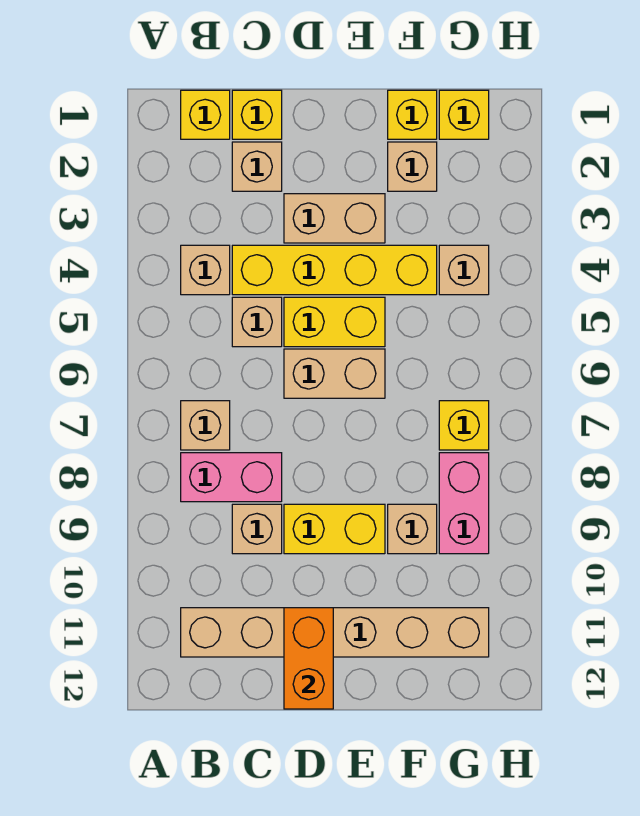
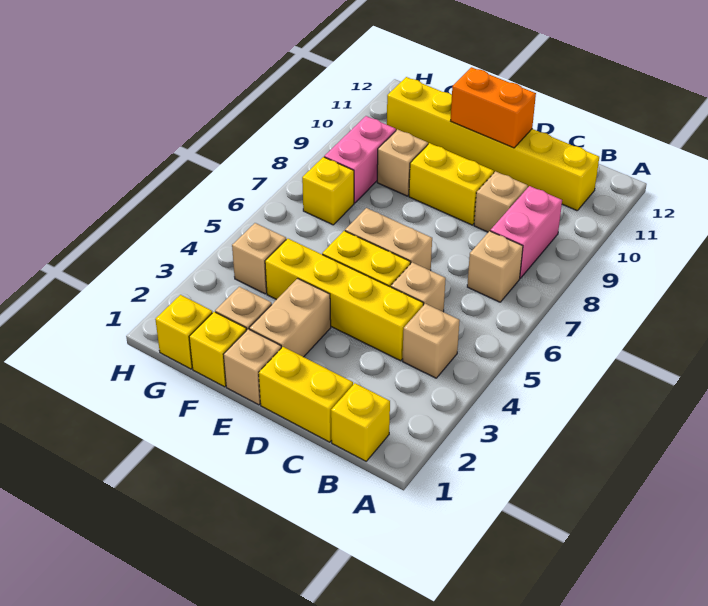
pink brick B8:C8 level 1 -> pink brick B8:B9 level 1
tan brick B11:G11 level 1 -> yellow brick B11:G11 level 1
yellow brick C1 level 1 -> yellow brick C1:D1 level 1
tan brick C2 level 1 -> tan brick E1 level 1
tan brick D3:E3 level 1 -> tan brick E2:E3 level 1
orange brick D11:D12 level 2 -> orange brick D11:E11 level 2

